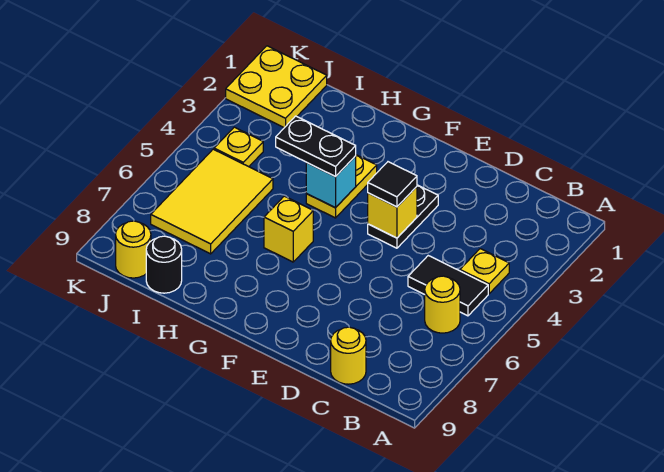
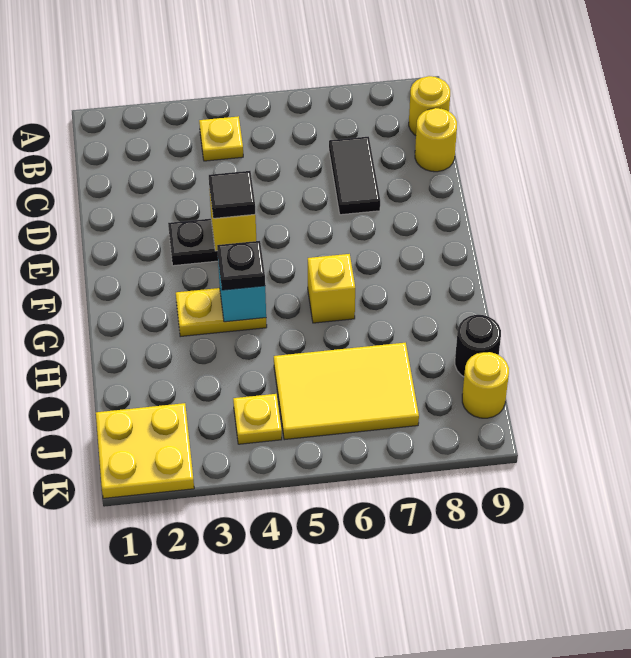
black tile B5:C5 level 1 -> black tile C7:D7 level 1
yellow round brick B6 level 1 -> yellow round brick B9 level 1
black plate G4:H4 level 3 -> black plate G4 level 3

